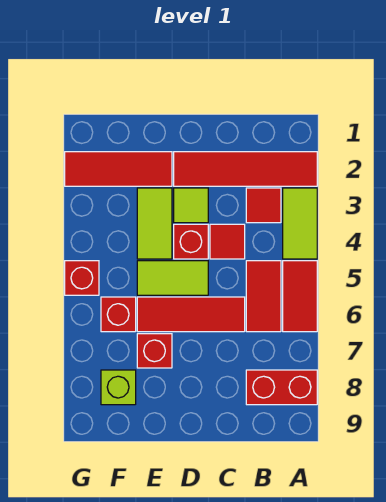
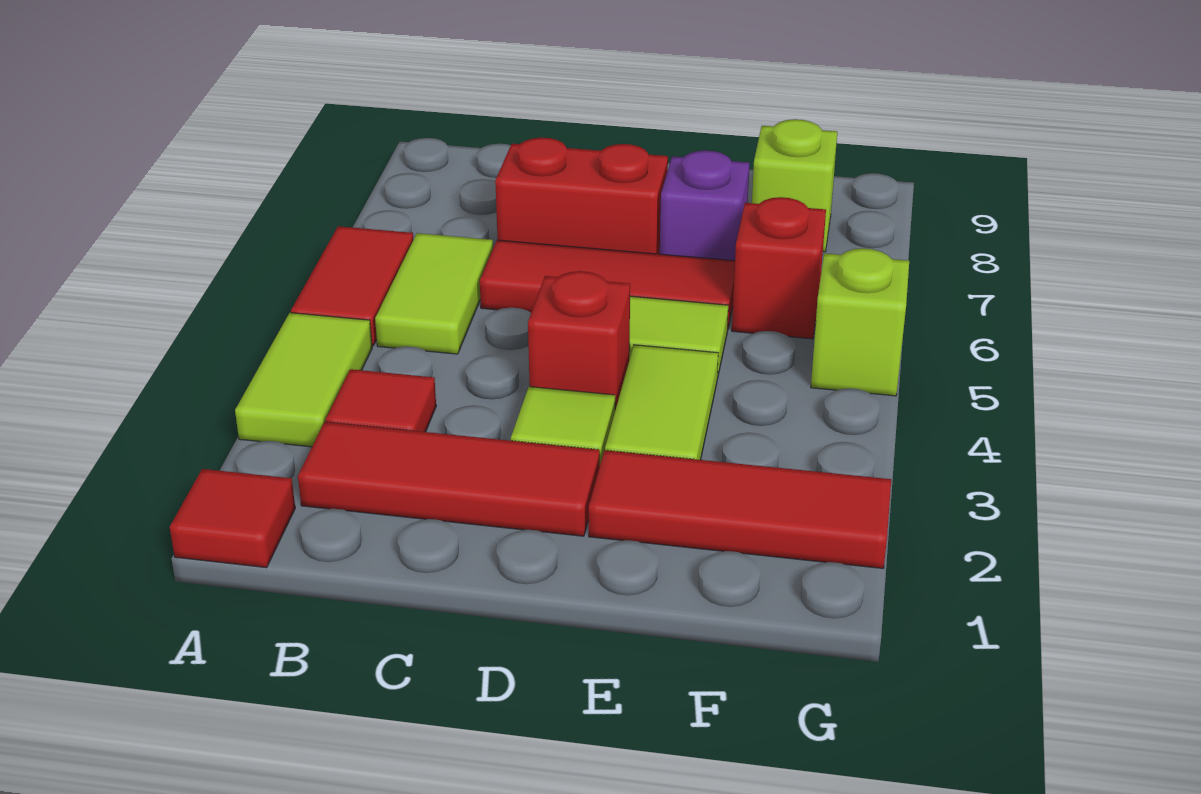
red tile A2:D2 level 1 -> red tile B2:D2 level 1
red brick A8:B8 level 1 -> red brick C7:D7 level 1
red tile B5:B6 level 1 -> lime tile B5:B6 level 1
red tile C4 level 1 -> red tile A1 level 1
red brick E7 level 1 -> purple brick E7 level 1
red brick G5 level 1 -> lime brick G5 level 1

